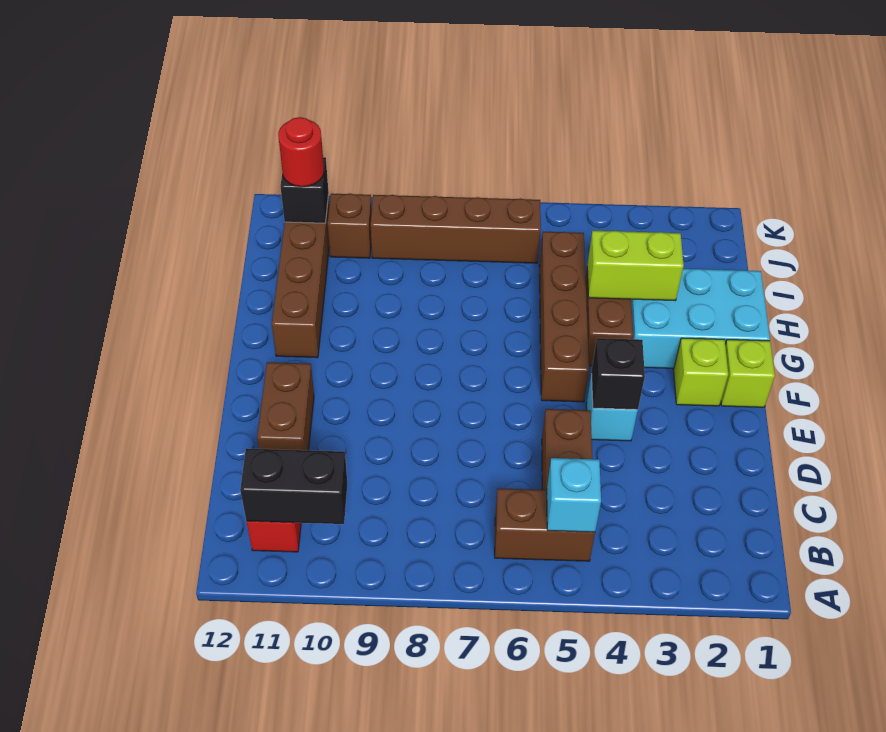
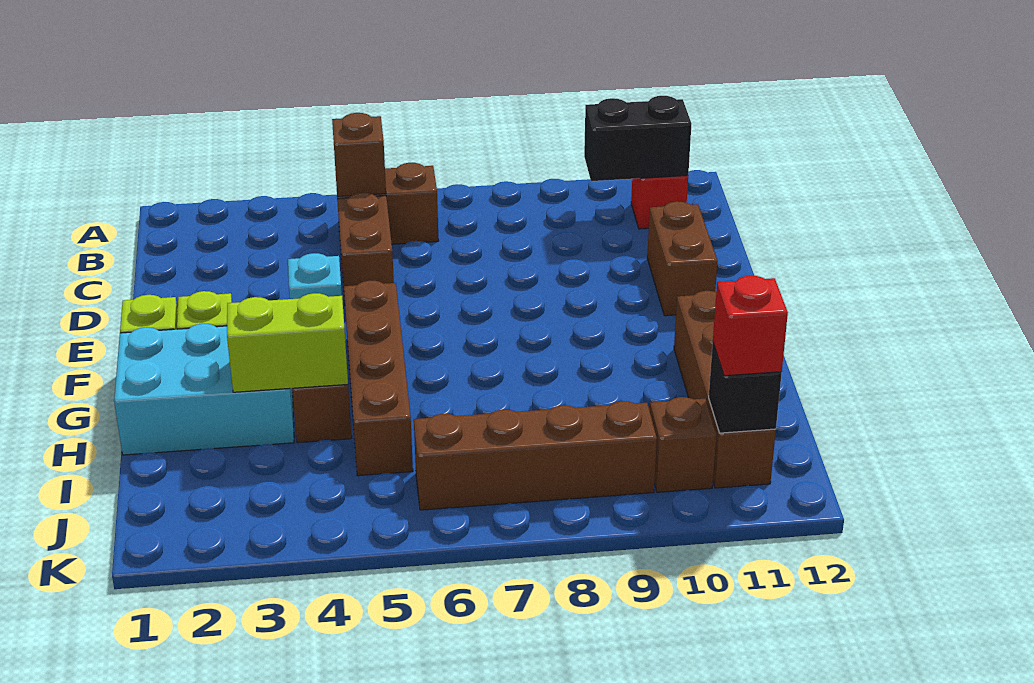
cyan brick B5 level 2 -> brown brick B5 level 2
black brick E4 level 2 -> none
red round brick J11 level 3 -> red brick J11 level 3

